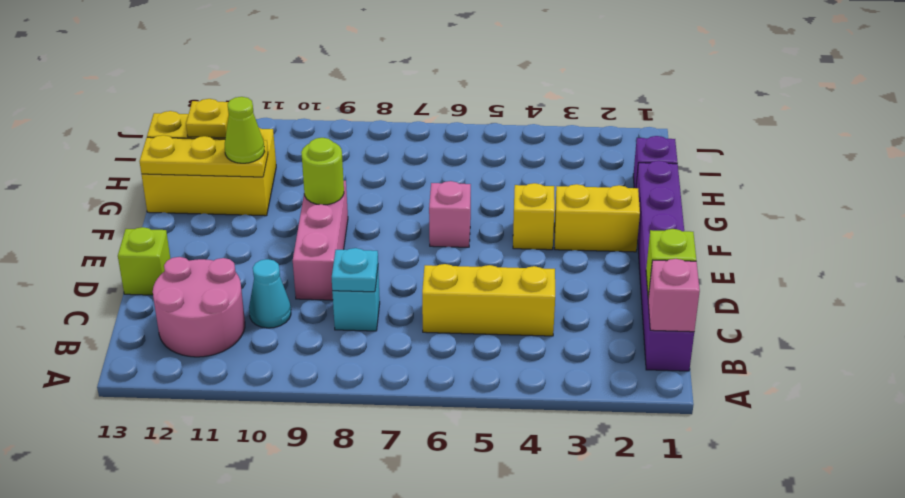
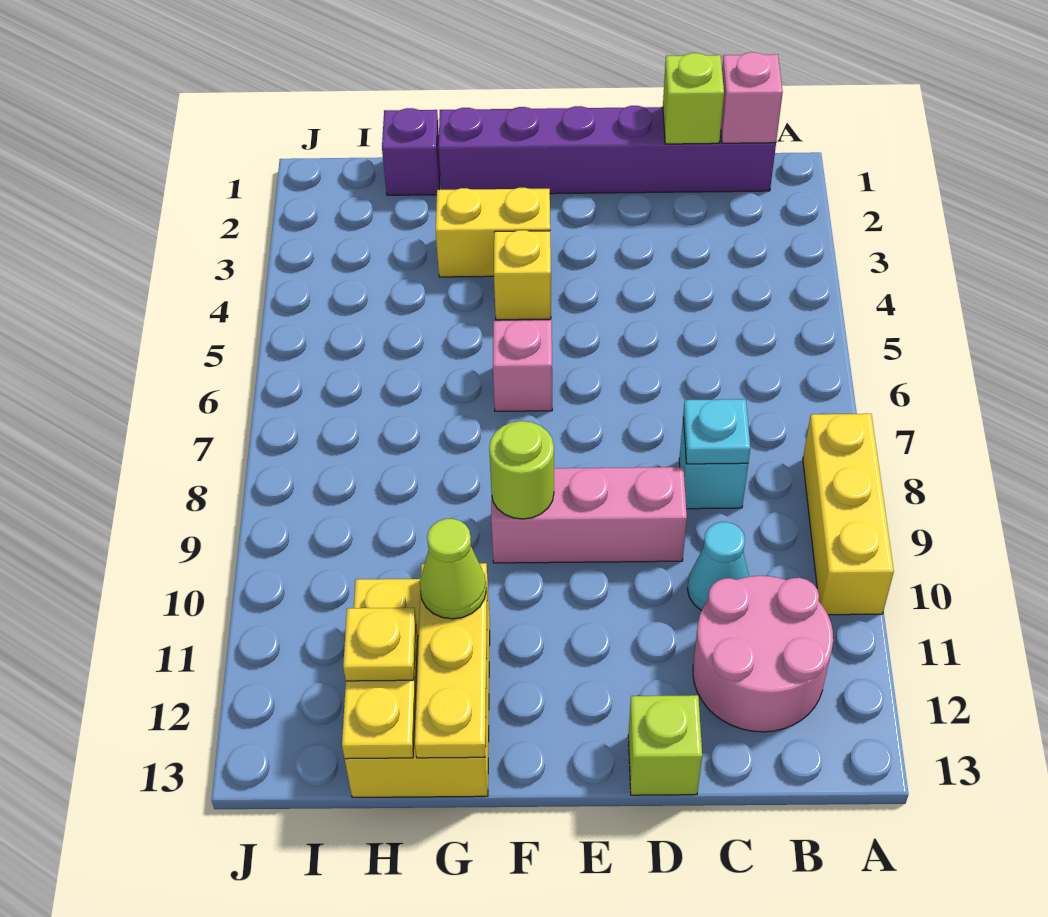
yellow brick C4:C6 level 1 -> yellow brick A8:A10 level 1
yellow brick F2:F3 level 1 -> yellow brick F3:G3 level 1

